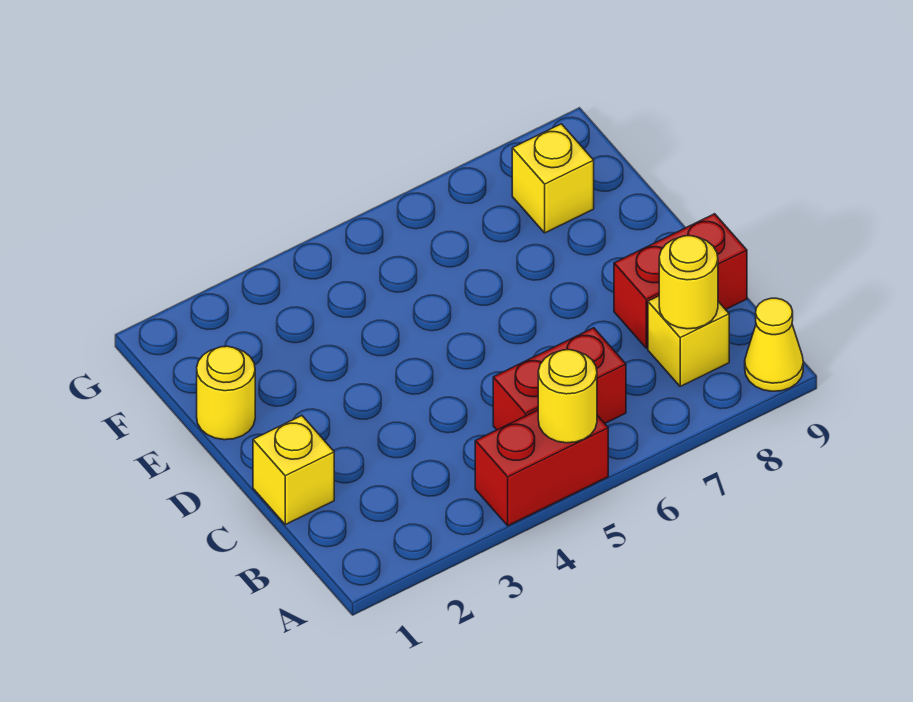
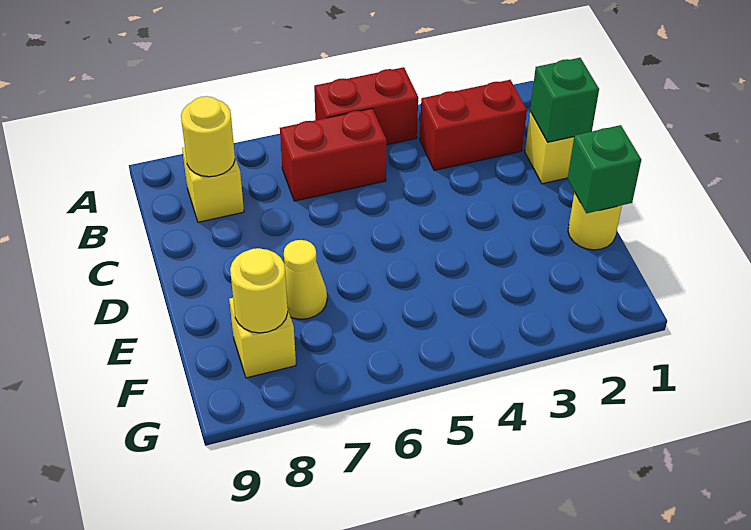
yellow round brick A5 level 2 -> yellow round brick F8 level 2
yellow cone A9 level 1 -> yellow cone E7 level 1
none -> green brick C1 level 2
red brick C8:C9 level 1 -> red brick B2:B3 level 1
none -> green brick E1 level 2

